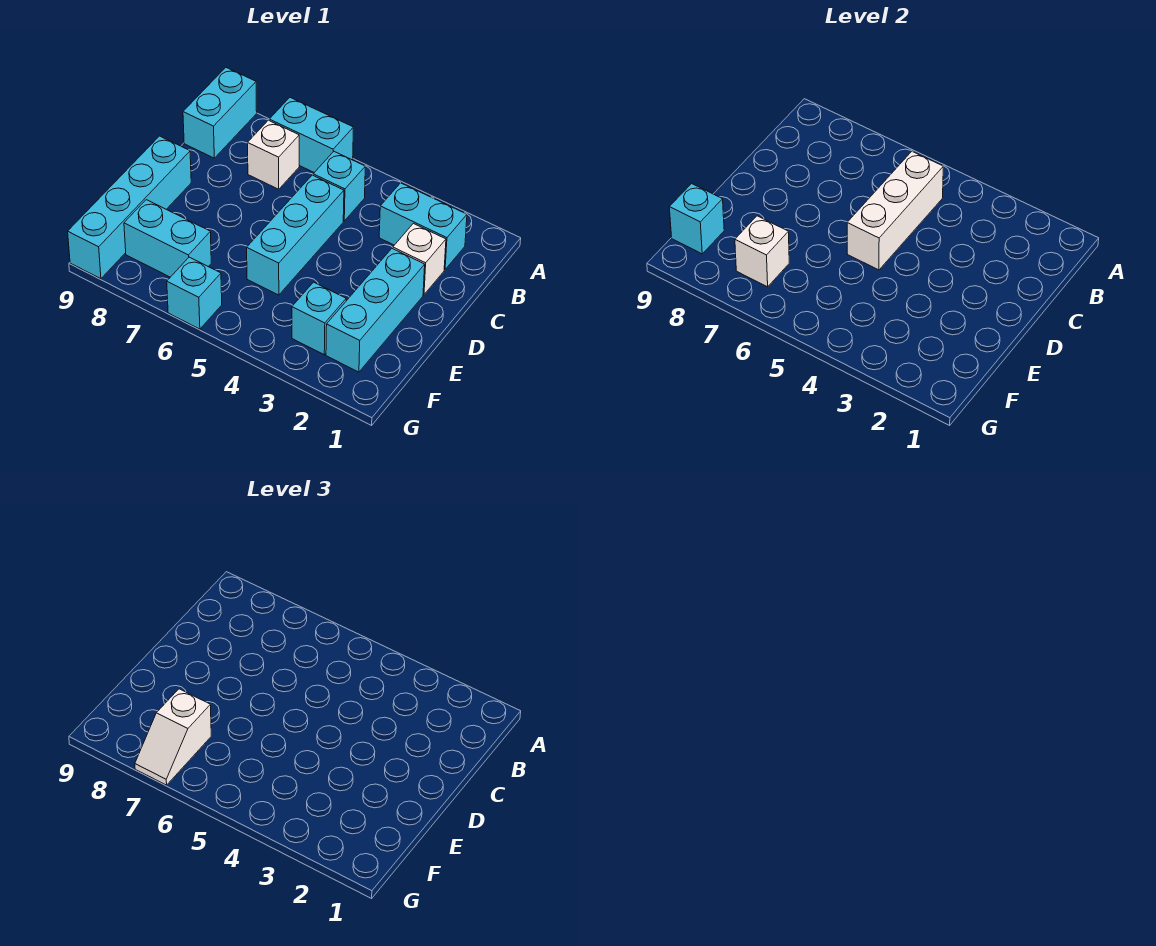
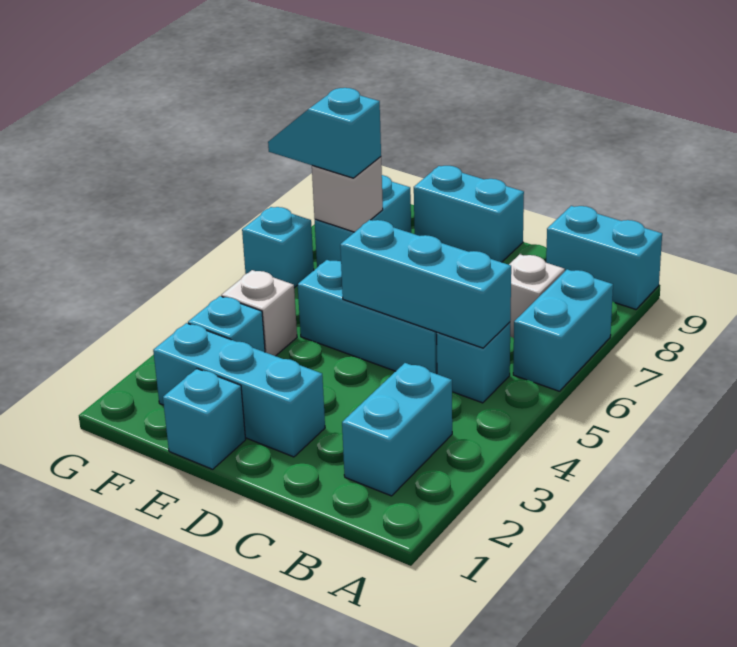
white brick B5:D5 level 2 -> cyan brick B5:D5 level 2
white brick C2 level 1 -> white brick F4 level 1
cyan brick D9:G9 level 1 -> cyan brick D9:E9 level 1
white slope F7:G7 level 3 top F -> cyan slope F7:G7 level 3 top F
cyan brick F9 level 2 -> cyan brick E1 level 1

